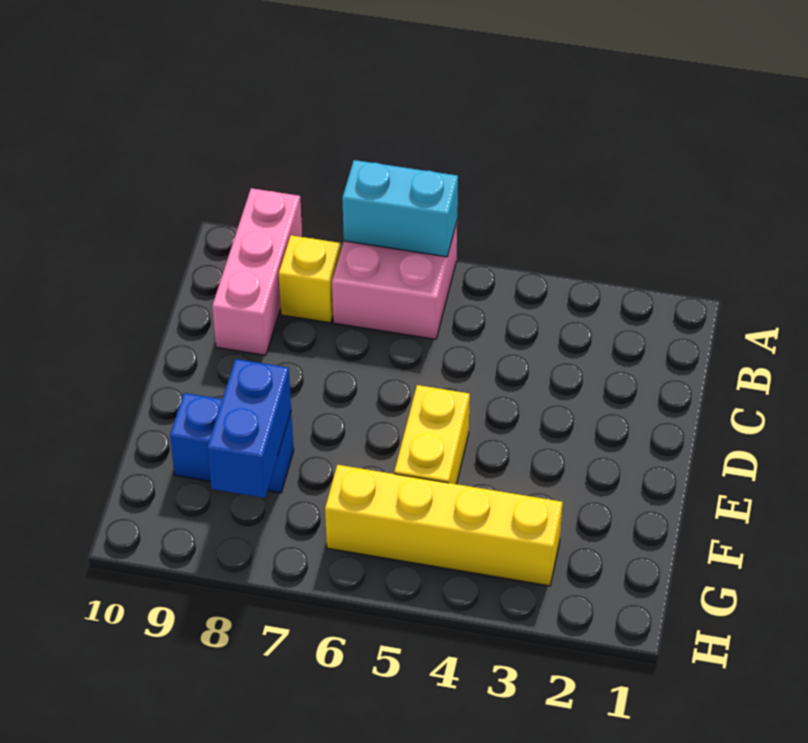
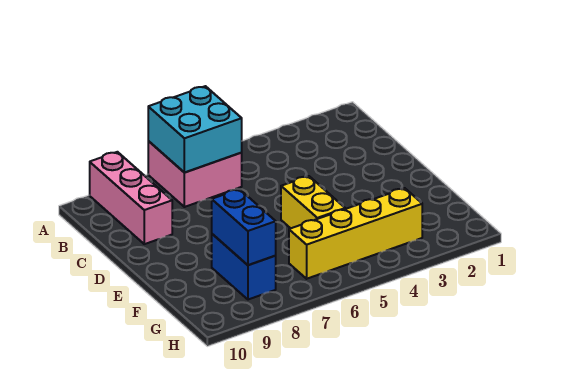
cyan brick A6:A7 level 2 -> cyan brick A6:B7 level 2
yellow brick B8 level 1 -> none
blue brick F8:F9 level 1 -> blue brick F8:G8 level 1

